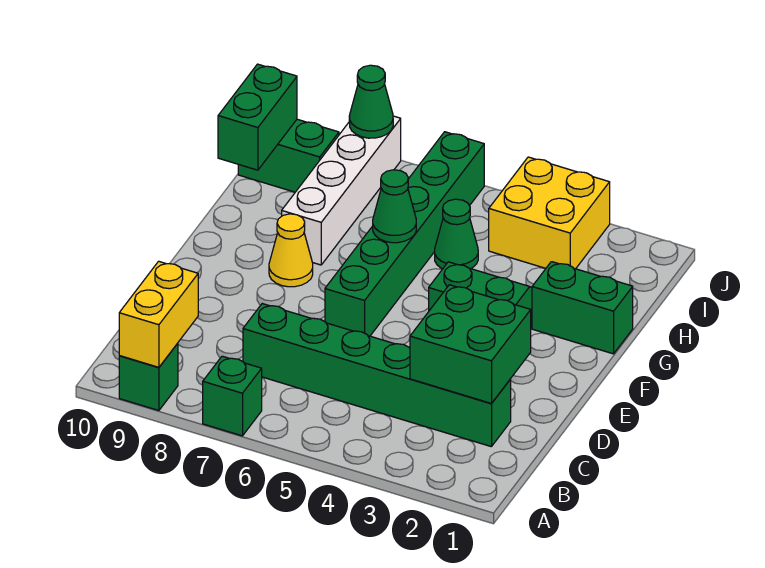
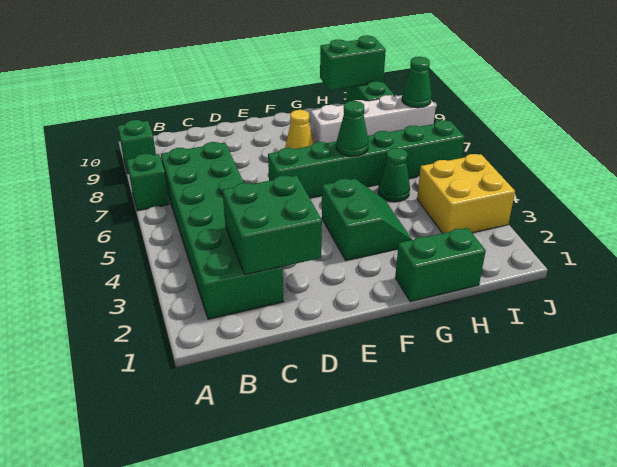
yellow brick A9:B9 level 2 -> none
green brick C2:C7 level 1 -> green brick B2:C7 level 1
green brick G1:G2 level 1 -> green brick G1:H1 level 1

